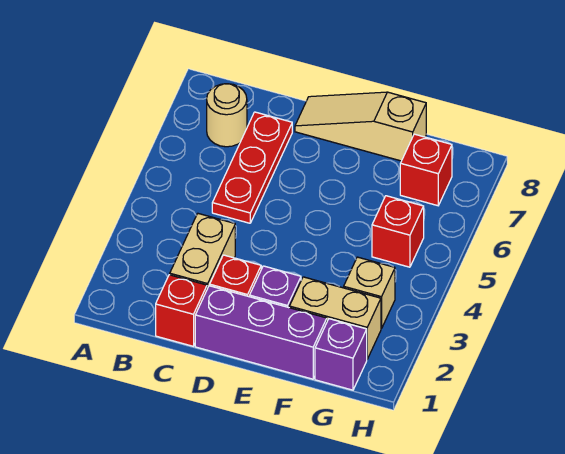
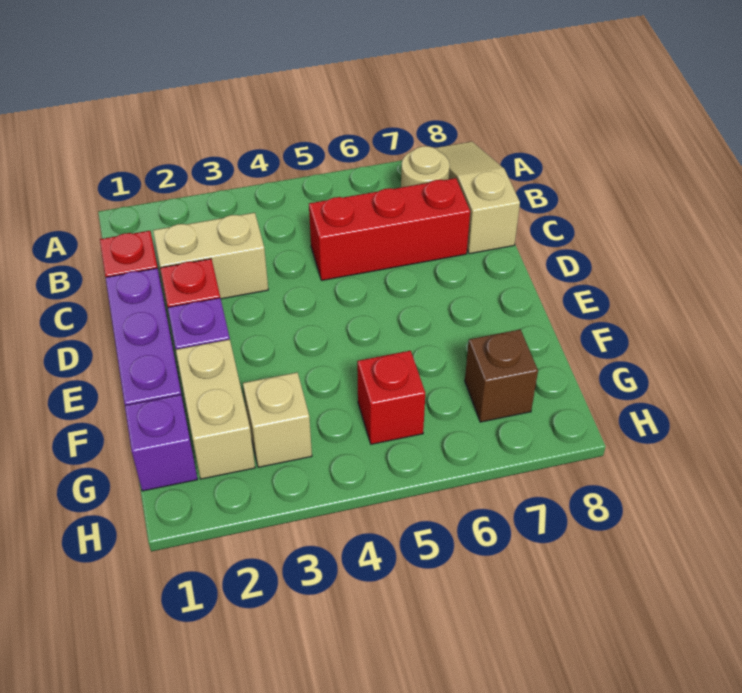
red plate C5:C7 level 1 -> red brick C5:C7 level 1
tan slope D8:F8 level 1 top F -> tan slope A8:C8 level 1 top C
red brick G7 level 1 -> brown brick G7 level 1

